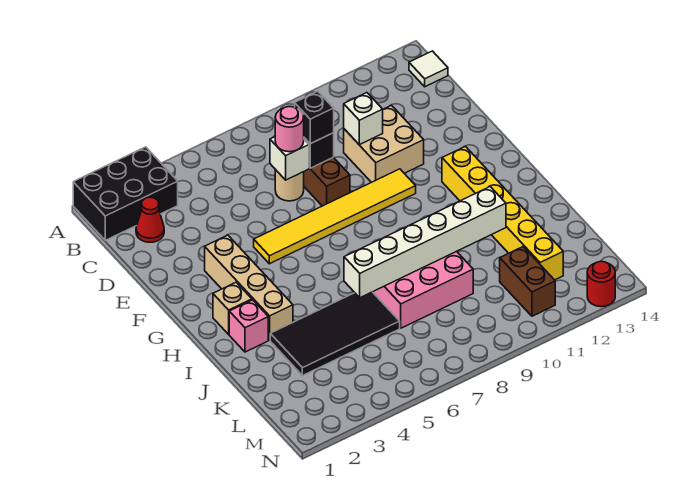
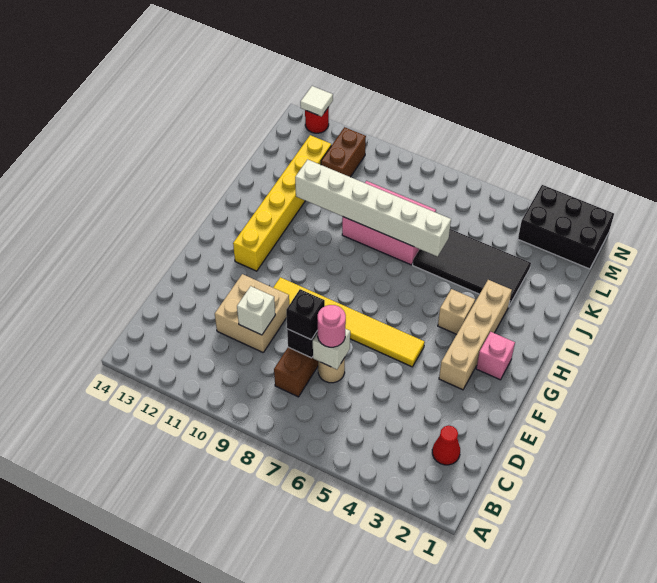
black brick A1:B3 level 1 -> black brick M1:N3 level 1
white tile B14 level 1 -> white tile N13 level 2
tan brick H2 level 1 -> tan brick H4 level 1
pink brick I2 level 1 -> pink brick G2 level 1

